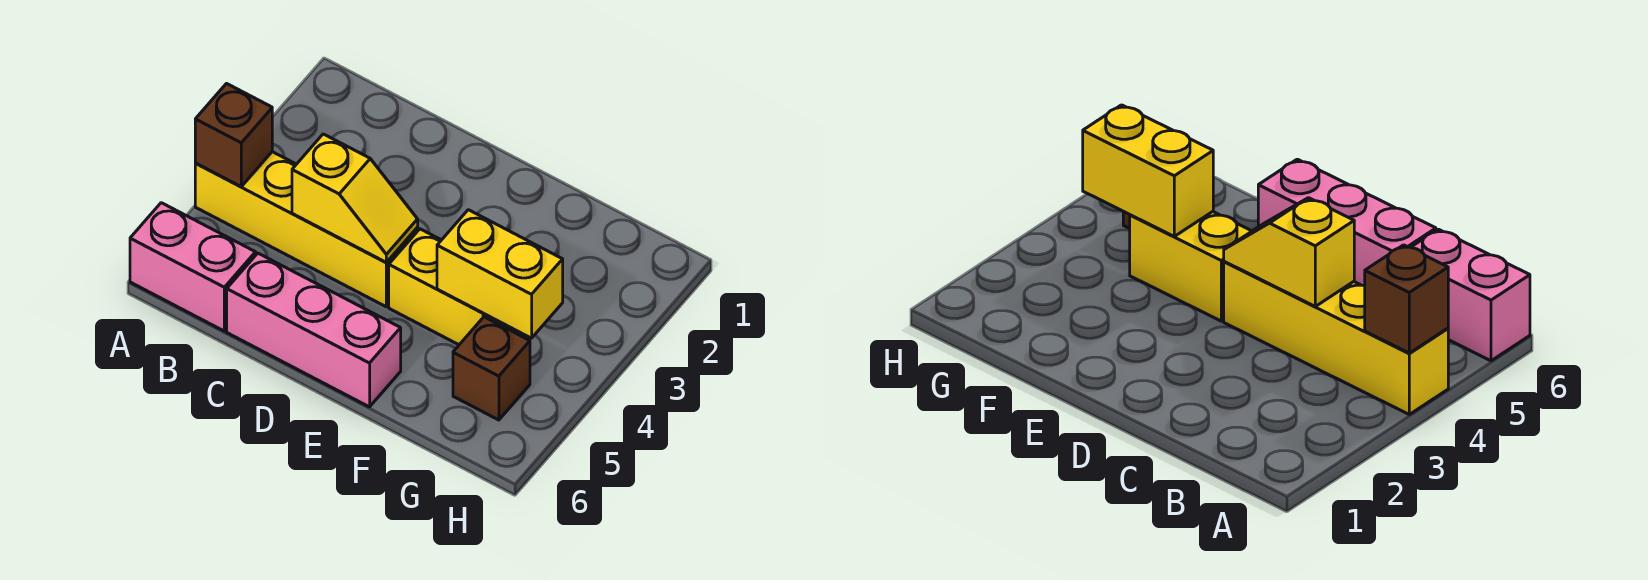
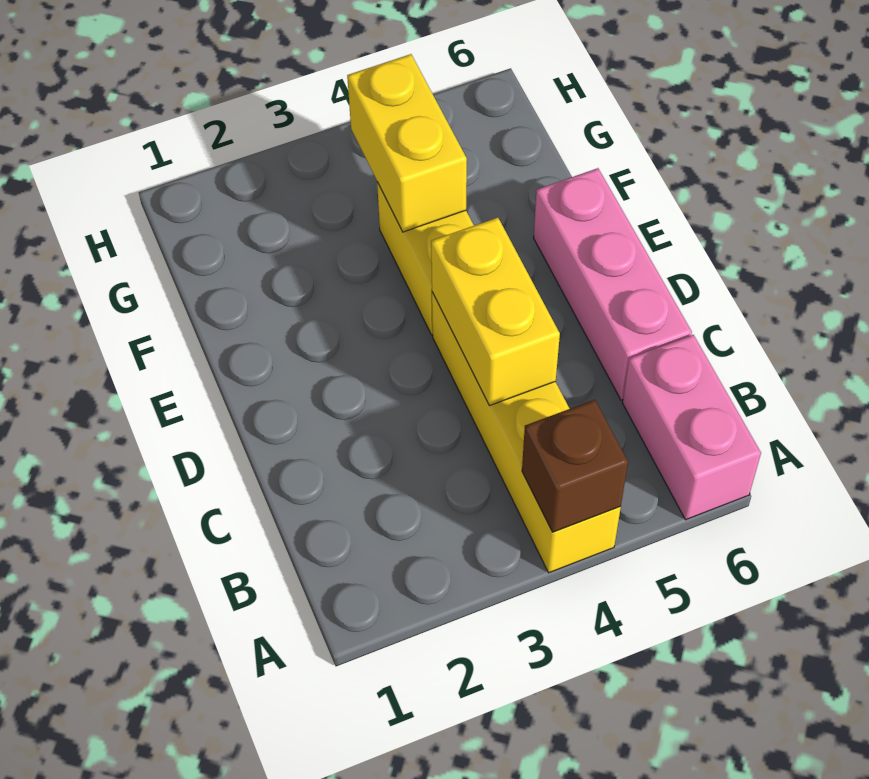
yellow slope C4:D4 level 2 top C -> yellow brick C4:D4 level 2
brown brick G5 level 1 -> none

